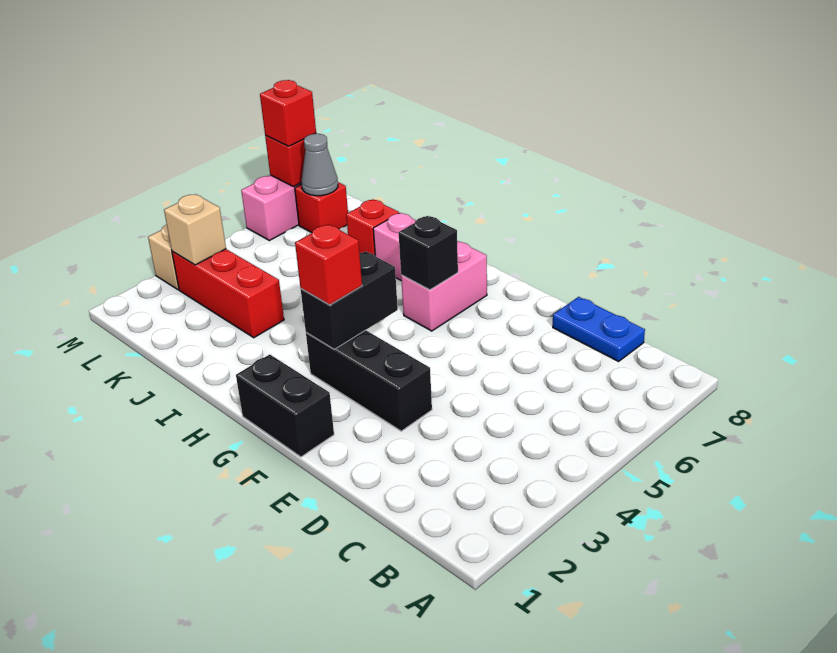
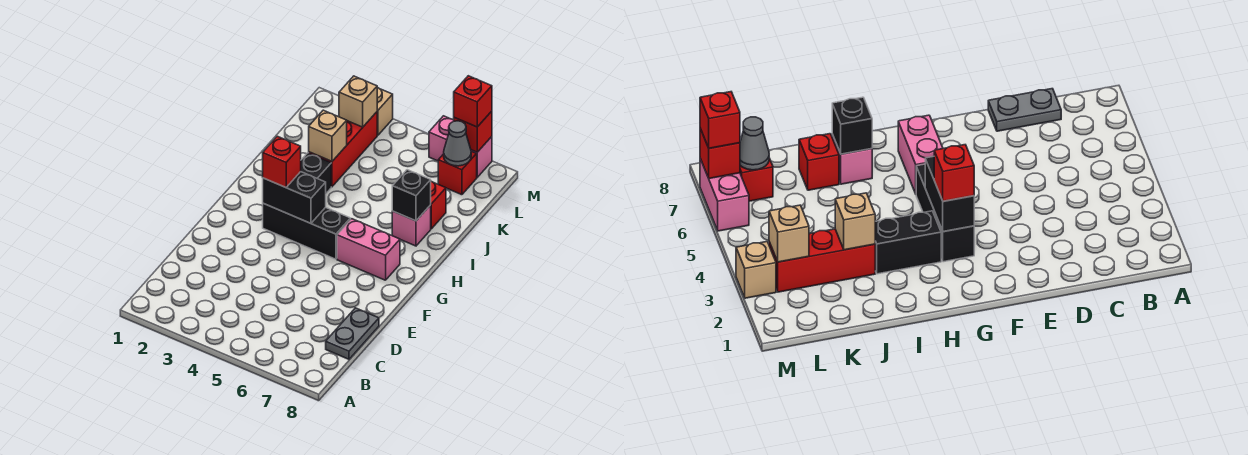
blue plate C8:D8 level 1 -> grey plate C8:D8 level 1
black brick E3:G3 level 1 -> black brick G3:G5 level 1
black brick F1:G1 level 1 -> black brick H3:I3 level 1
black brick G6 level 2 -> black brick I7 level 2
none -> tan brick J3 level 2

